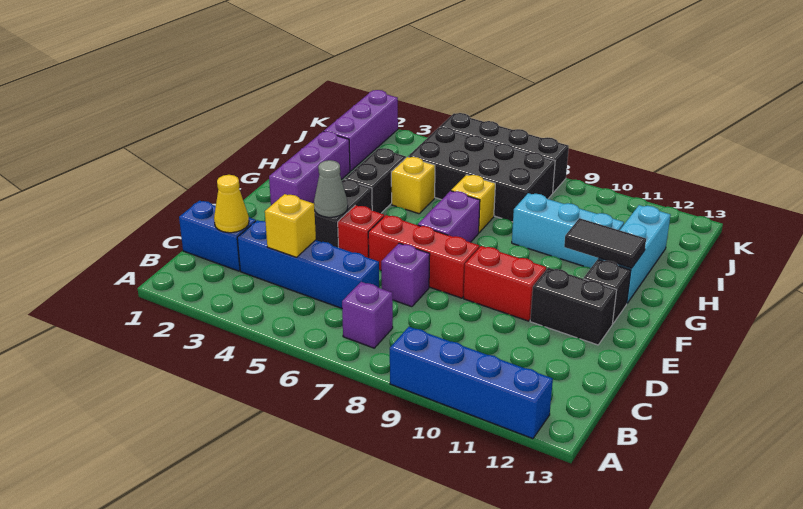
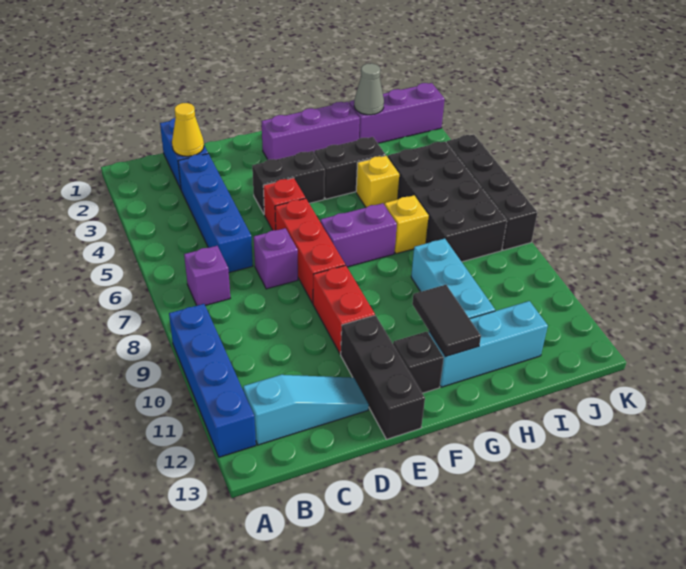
none -> cyan slope B12:D12 level 1 top B
yellow brick C4 level 2 -> none
grey cone E4 level 2 -> grey cone I2 level 2
black brick E11:E12 level 1 -> black brick E11:E13 level 1

